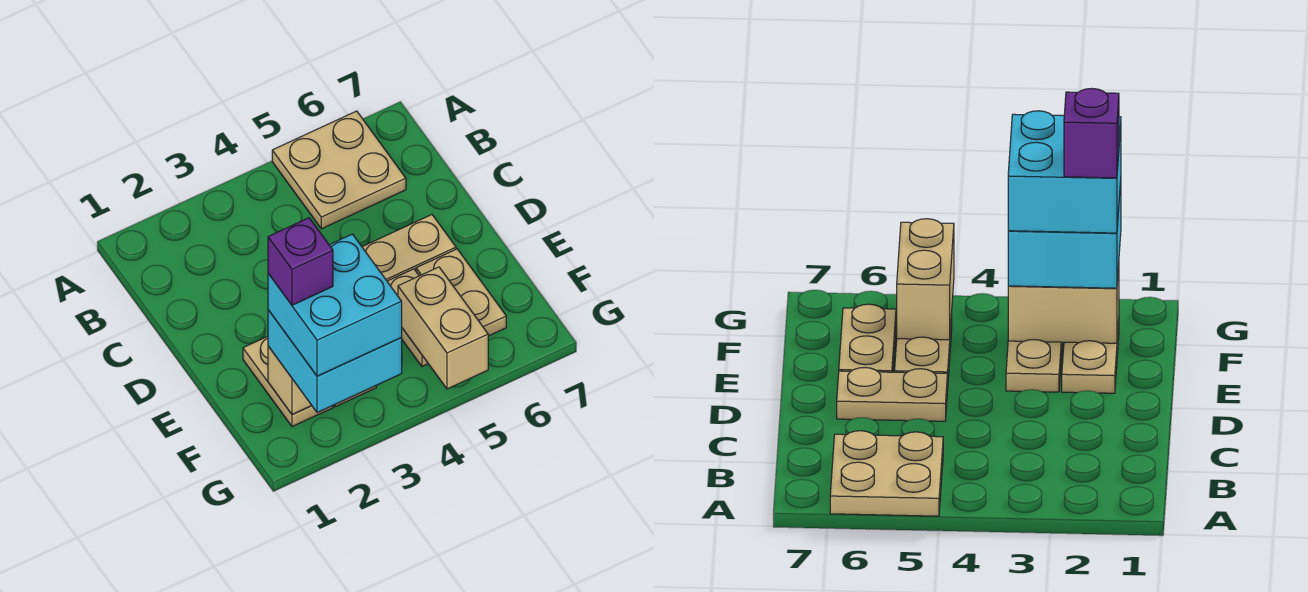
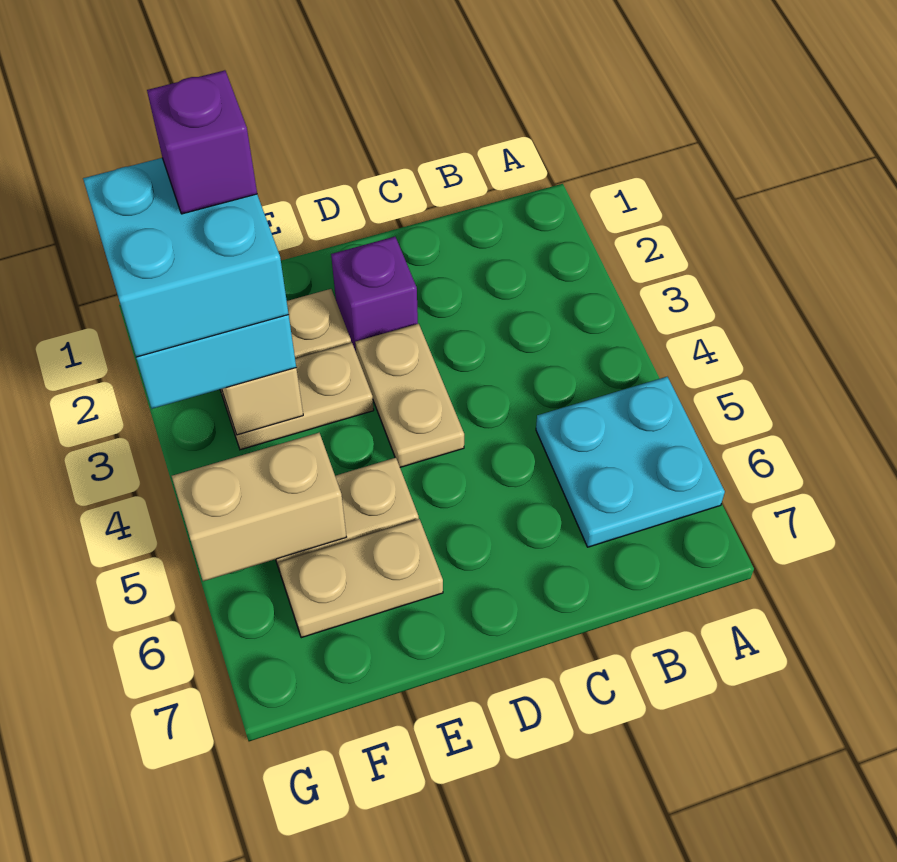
tan plate A5:B6 level 1 -> cyan plate A5:B6 level 1
none -> purple brick D2 level 1
tan plate D5:D6 level 1 -> tan plate D3:D4 level 1

